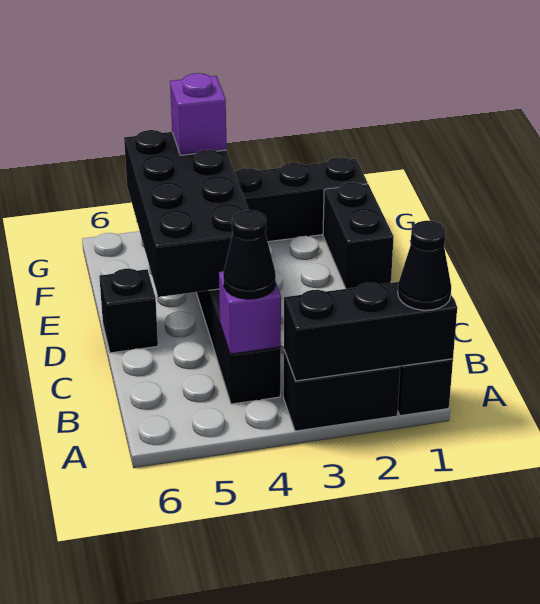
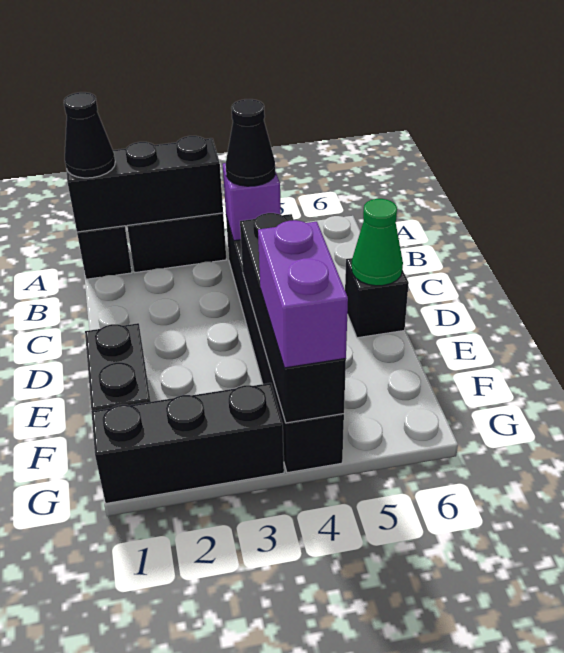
black brick D4:G5 level 2 -> black brick D4:G4 level 2
none -> green cone D6 level 2
purple brick G4 level 3 -> purple brick F4:G4 level 3

